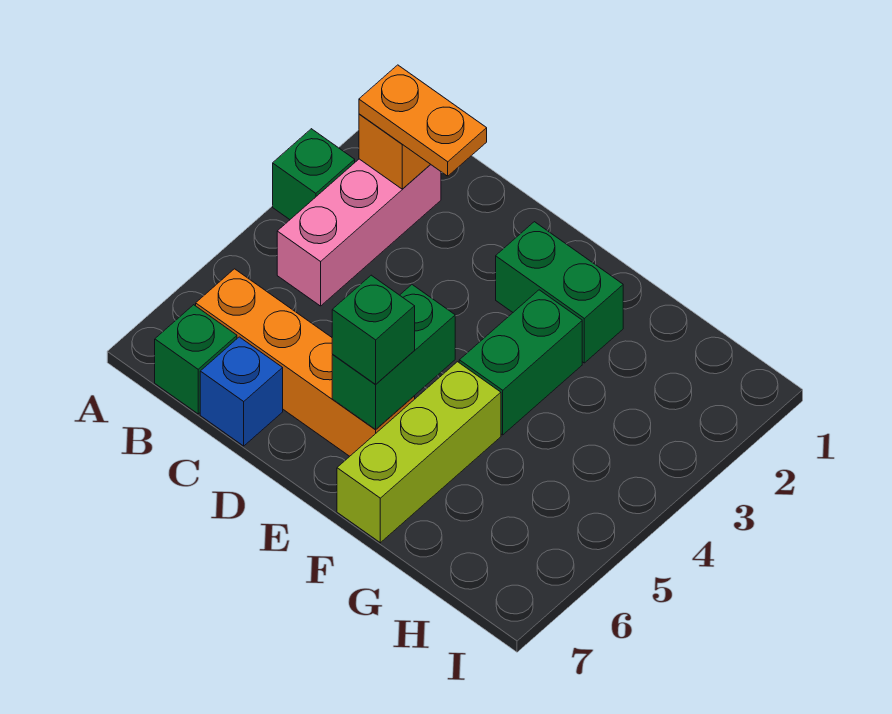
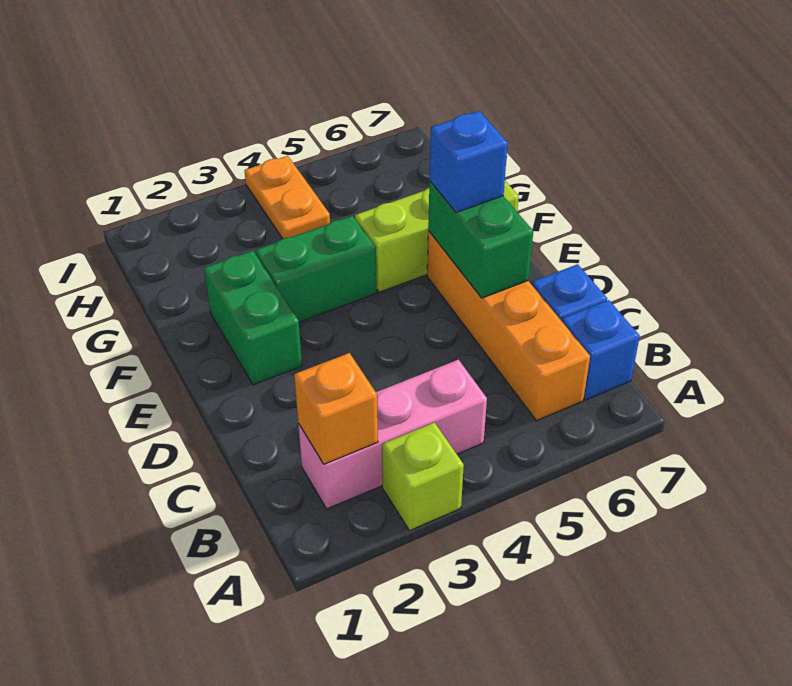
green brick A3 level 1 -> lime brick A3 level 1
orange plate B2:C2 level 3 -> orange plate H4:I4 level 1
green brick B7 level 1 -> blue brick B7 level 1
green brick E5:E6 level 2 -> green brick D6:E6 level 2
green brick E6 level 3 -> blue brick E6 level 3

